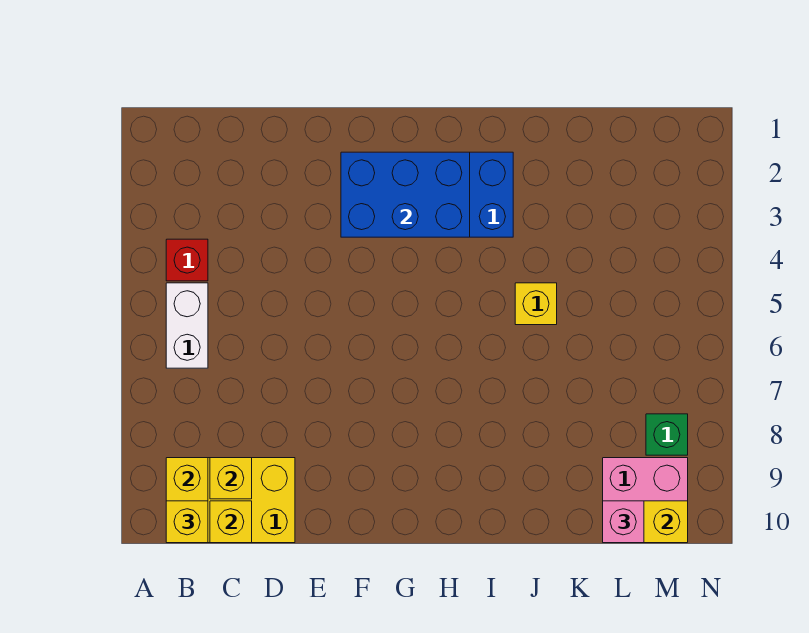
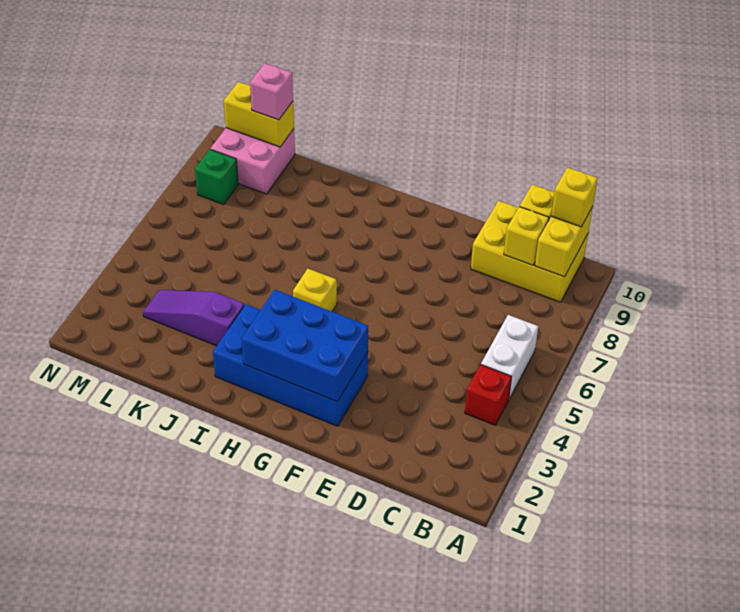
none -> purple slope J3:L3 level 1 top J
yellow brick J5 level 1 -> yellow brick H5 level 1

